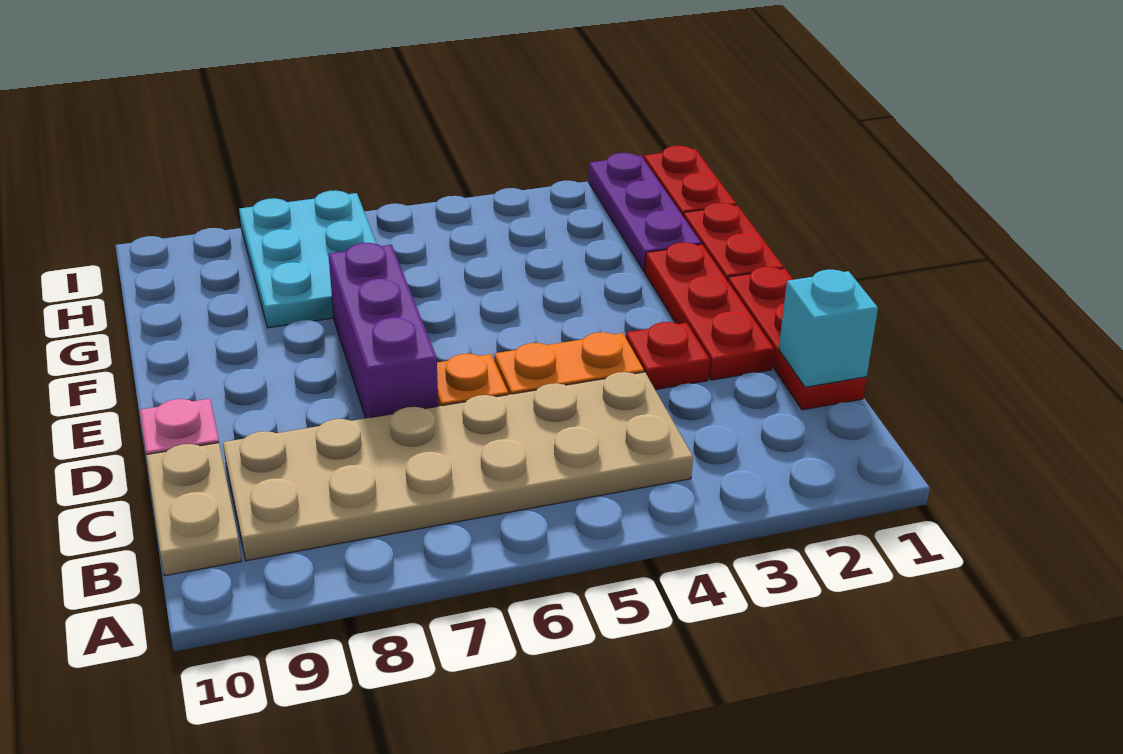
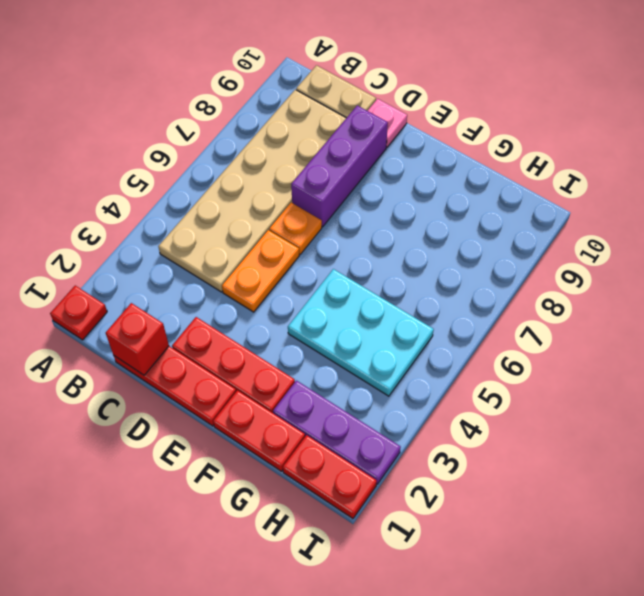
cyan brick C1 level 2 -> red brick C1 level 2
red plate D3 level 1 -> red plate A1 level 1
purple brick D7:F7 level 1 -> purple brick D7:D9 level 1
cyan plate G7:I8 level 1 -> cyan plate F4:H5 level 1

